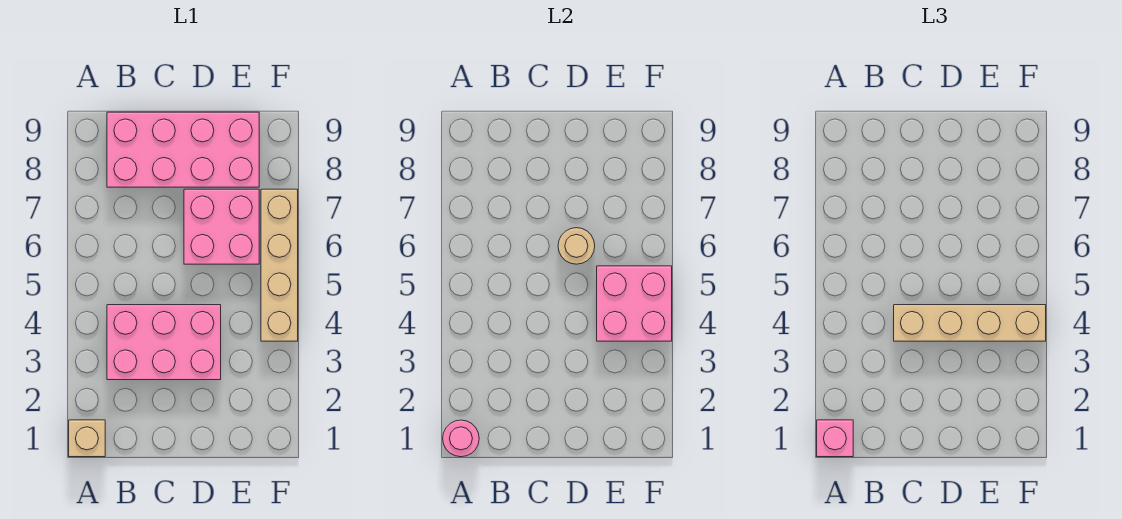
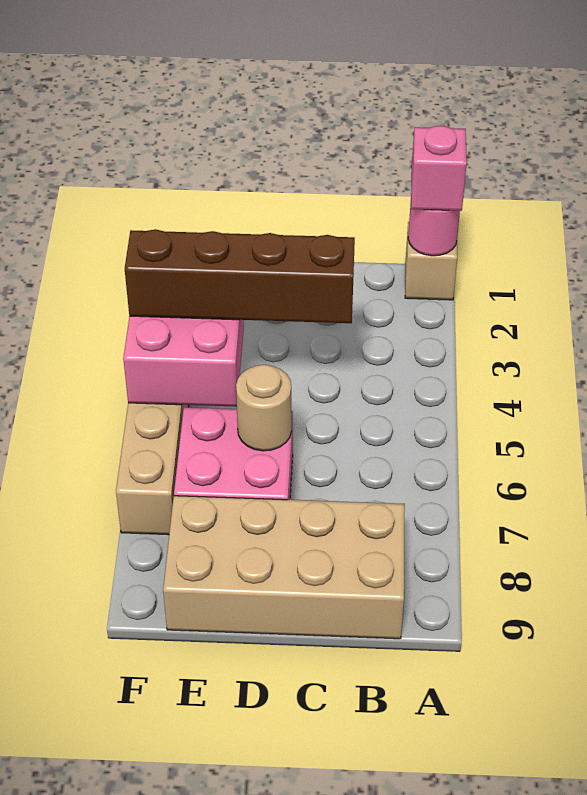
pink brick B3:D4 level 1 -> none
pink brick B8:E9 level 1 -> tan brick B8:E9 level 1
tan brick C4:F4 level 3 -> brown brick C4:F4 level 3

